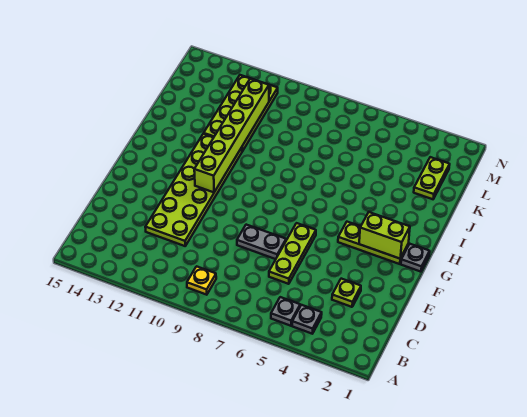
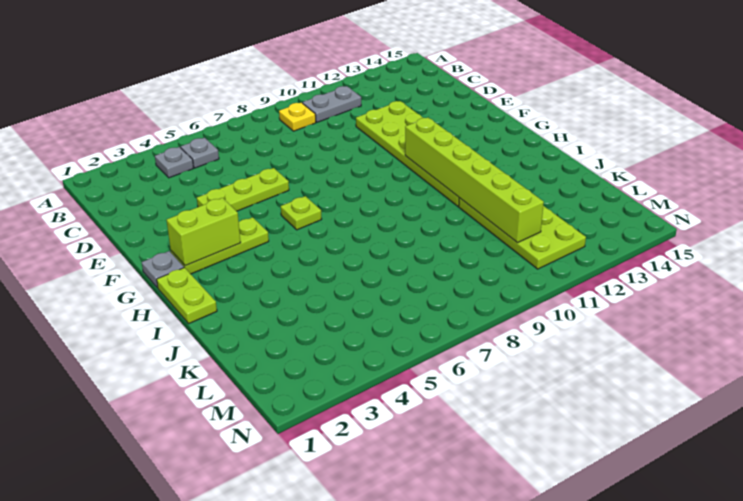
lime plate D3 level 1 -> lime plate G6 level 1
lime plate D6:F6 level 1 -> lime plate E4:E6 level 1
grey plate E7:E8 level 1 -> grey plate B10:B11 level 1
lime plate K2:L2 level 1 -> lime plate H1:I1 level 1

